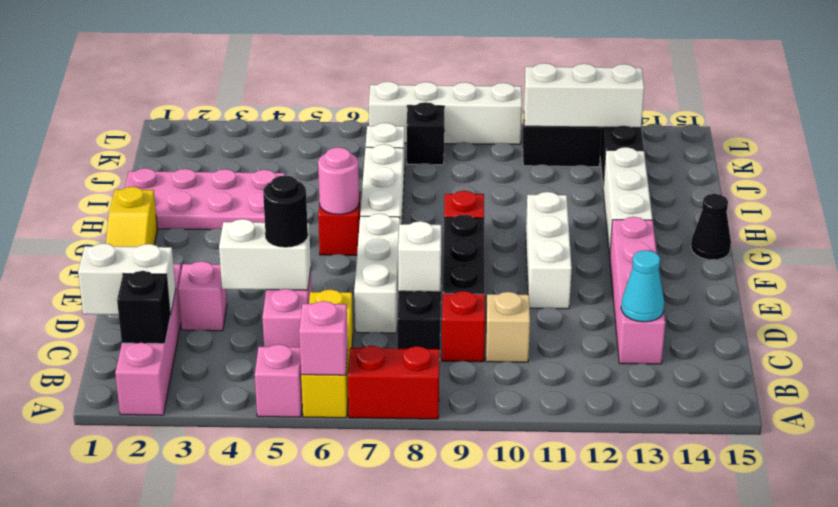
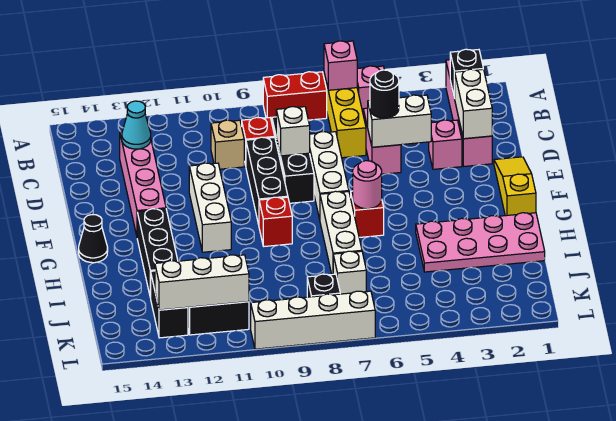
white brick C1:C2 level 2 -> white brick C2:D2 level 2
white brick G13:I13 level 1 -> black brick G13:I13 level 1

